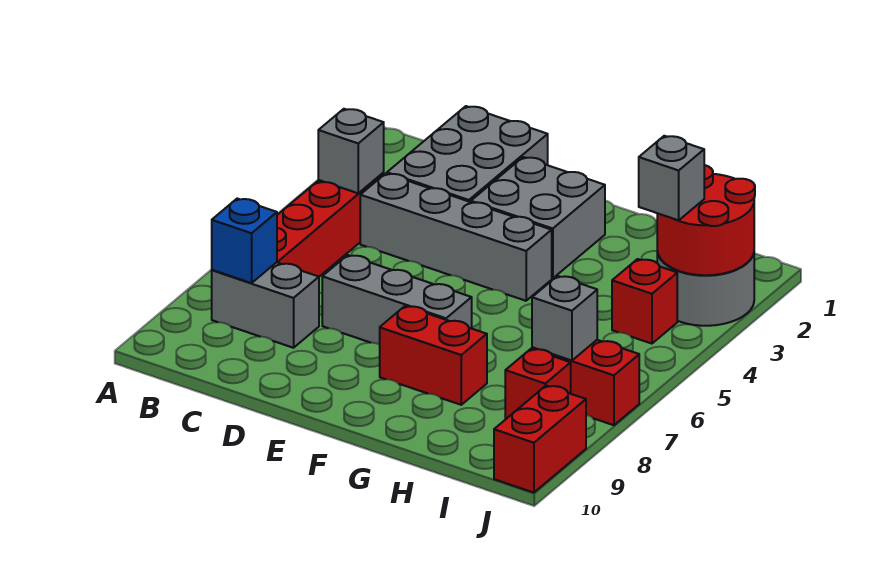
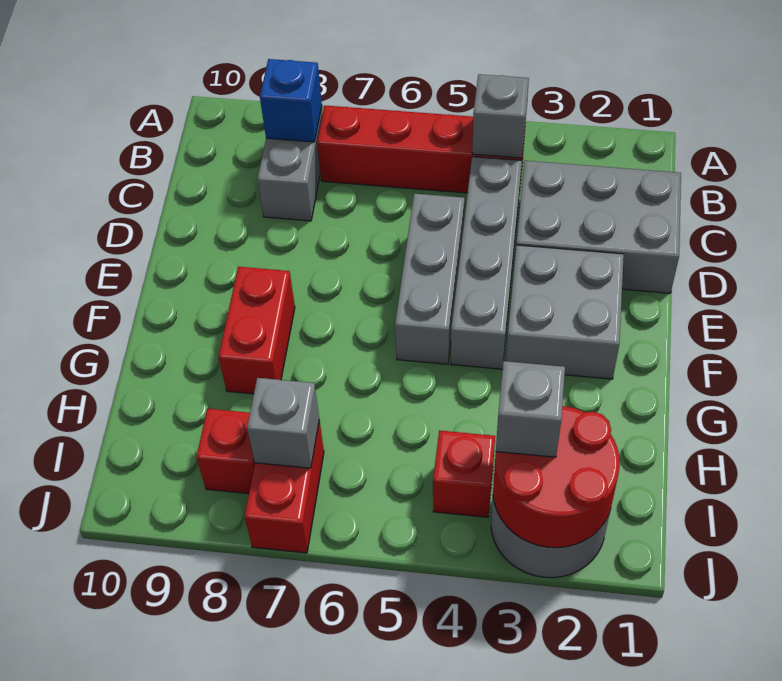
grey brick D7:F7 level 1 -> grey brick D5:F5 level 1
red brick J9:J10 level 1 -> none

